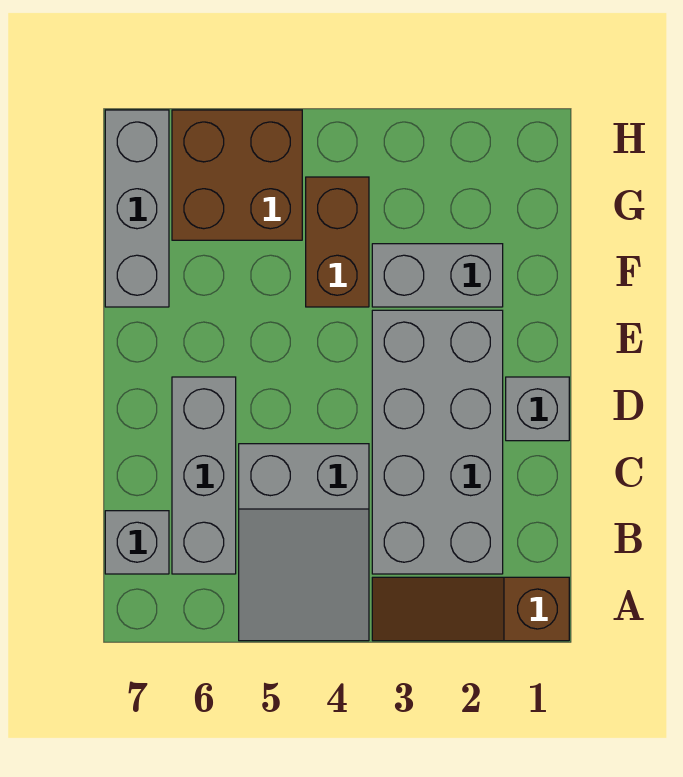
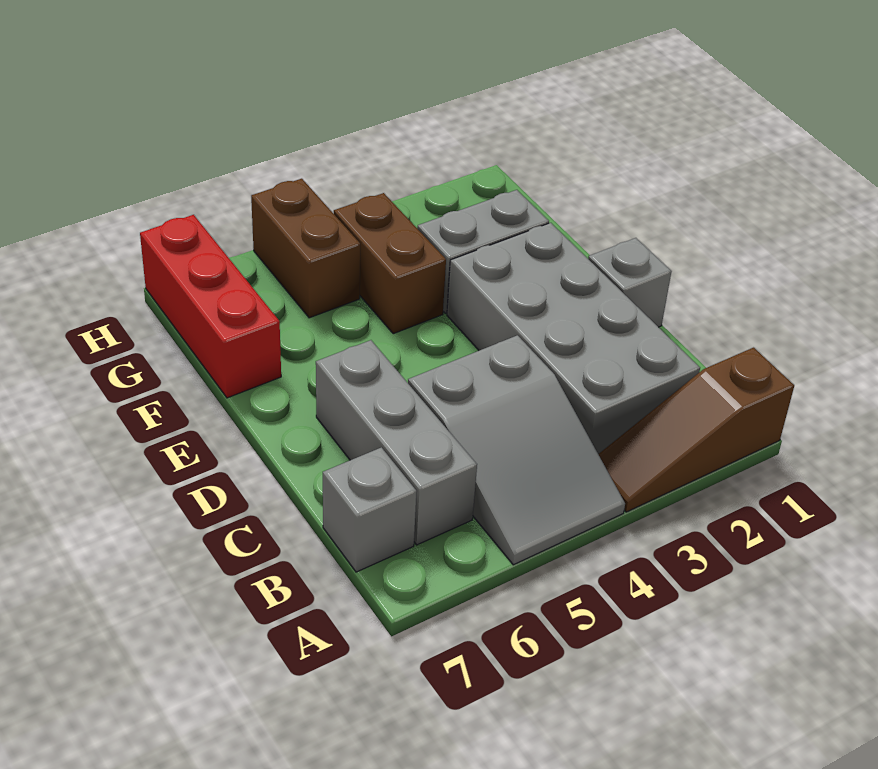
grey brick F7:H7 level 1 -> red brick F7:H7 level 1
brown brick G5:H6 level 1 -> brown brick G5:H5 level 1

